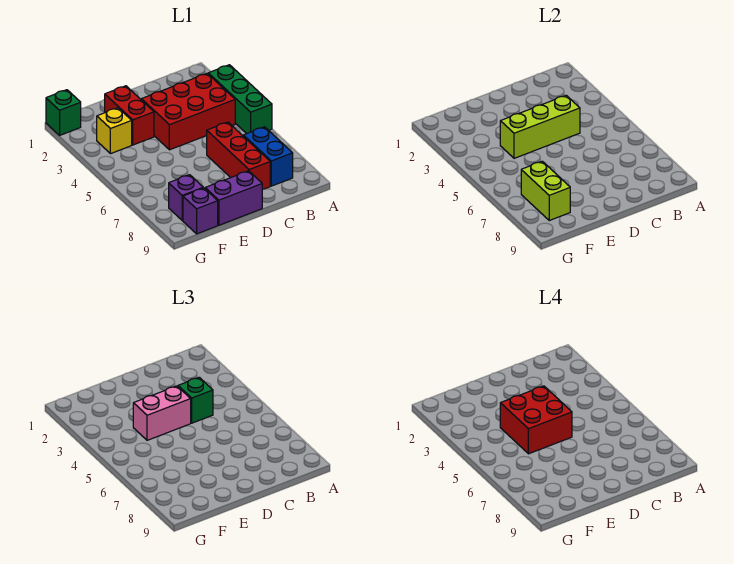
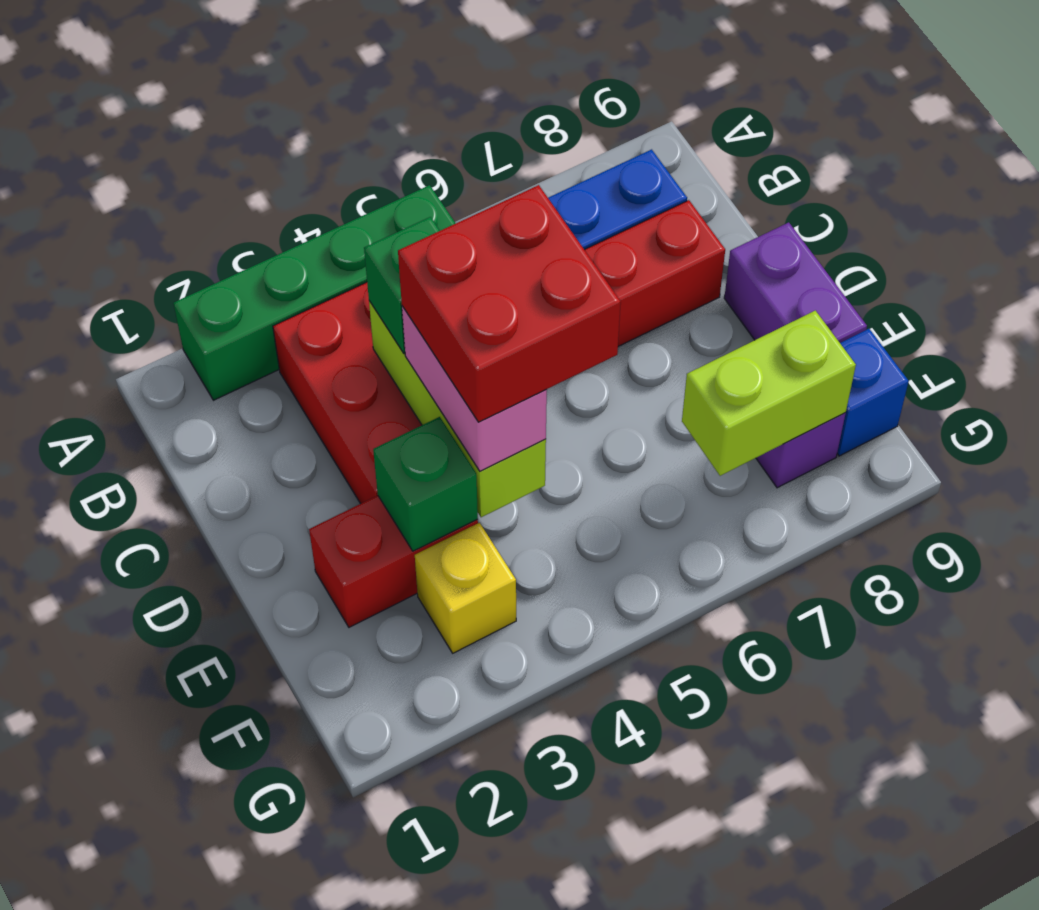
green brick A3:A5 level 1 -> green brick A2:A5 level 1
purple brick F9 level 1 -> blue brick F9 level 1
green brick G1 level 1 -> green brick E3 level 2

